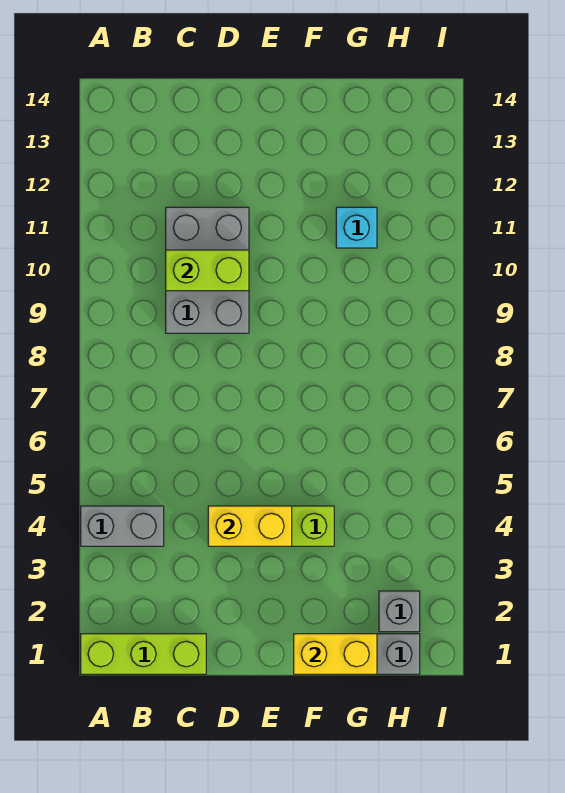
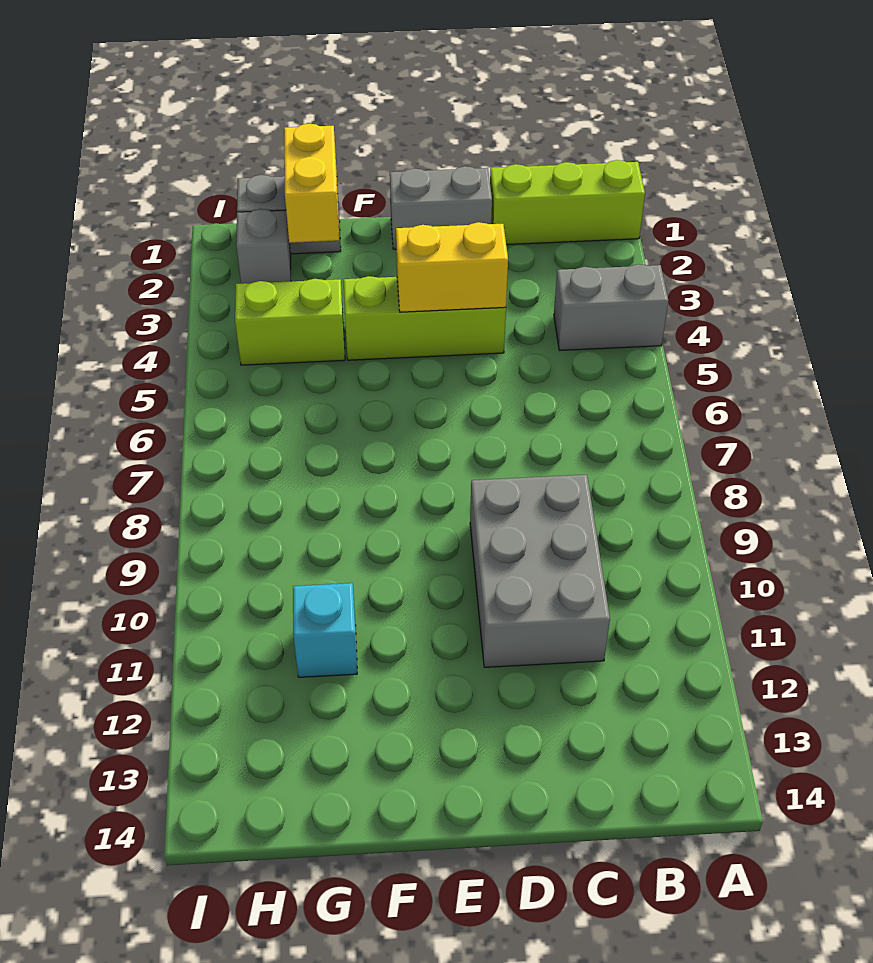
lime brick C10:D10 level 2 -> lime brick G4:H4 level 1
none -> grey brick D1:E1 level 1
yellow brick F1:G1 level 2 -> yellow brick G1:G2 level 2

